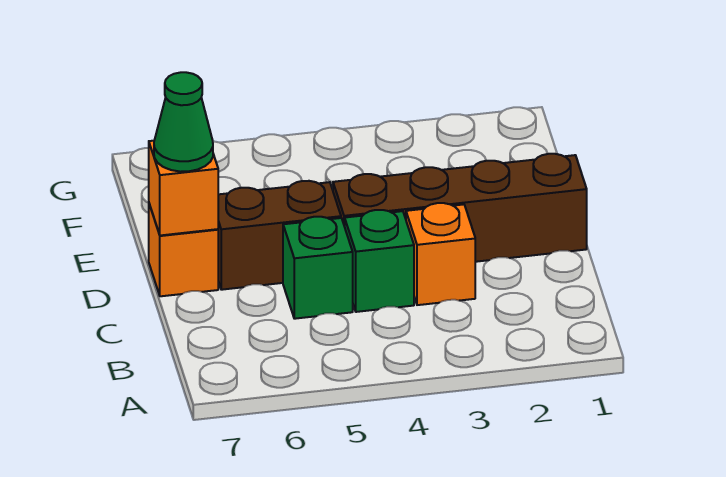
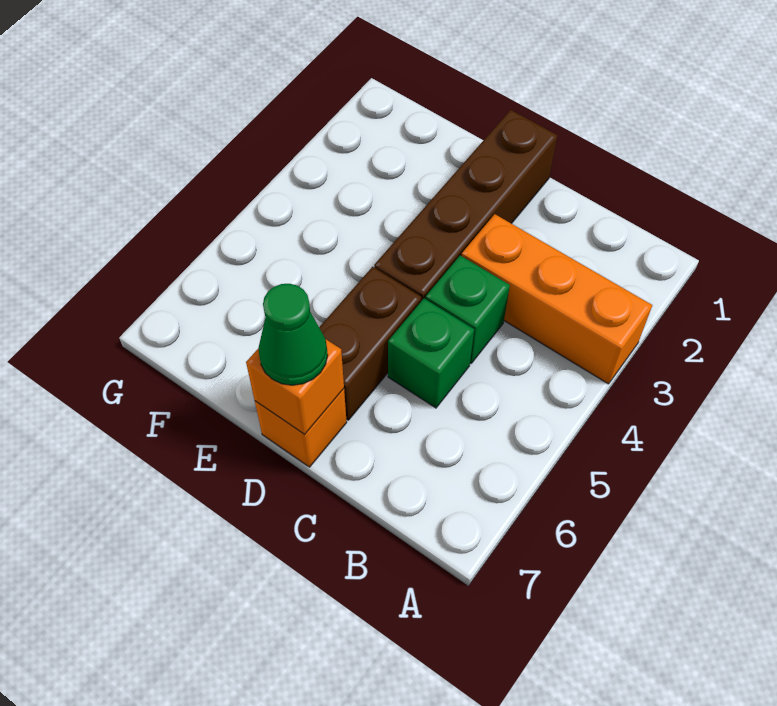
orange brick C3 level 1 -> orange brick A3:C3 level 1

